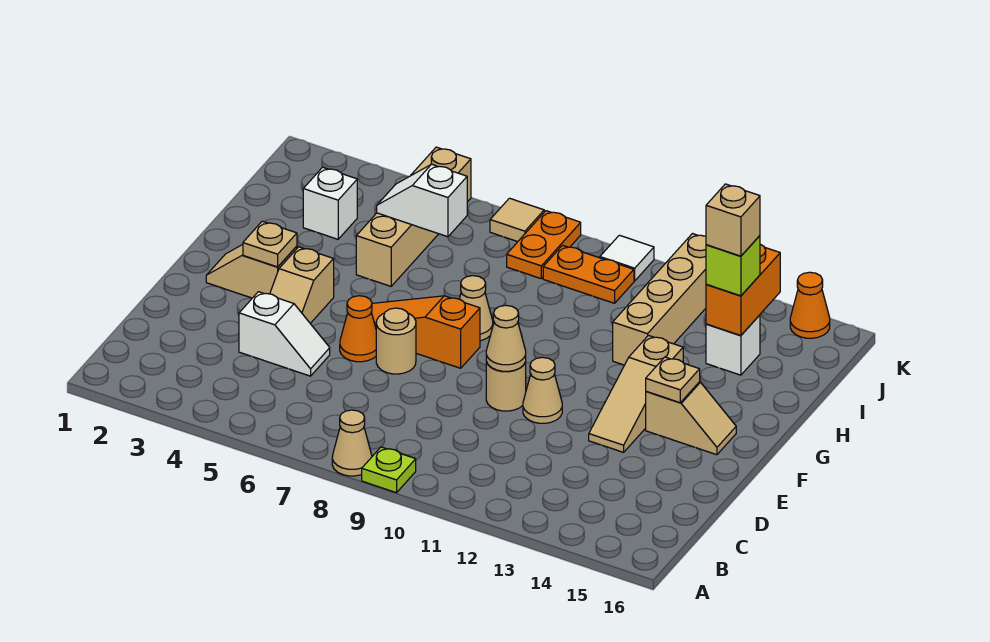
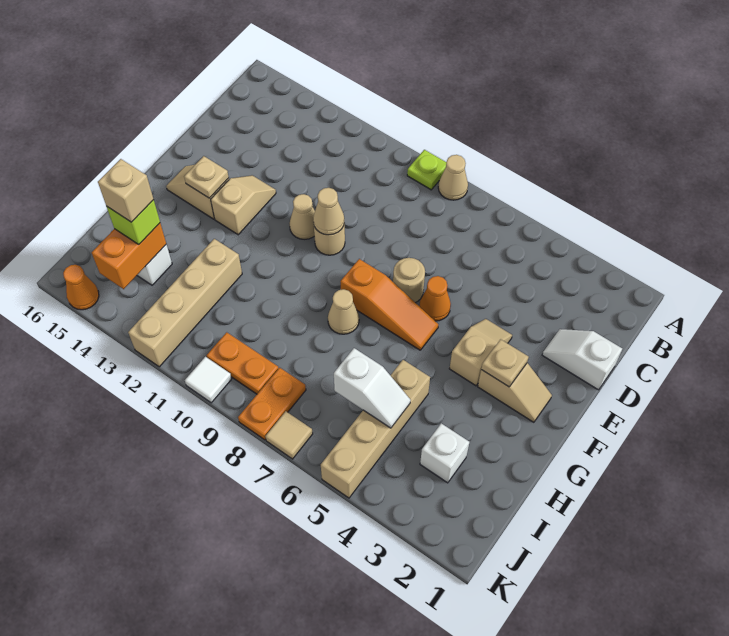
white slope D4:D5 level 1 top 4 -> white slope D1:D2 level 1 top 1
tan slope E13:G13 level 1 top G -> tan slope E13:F13 level 1 top F

